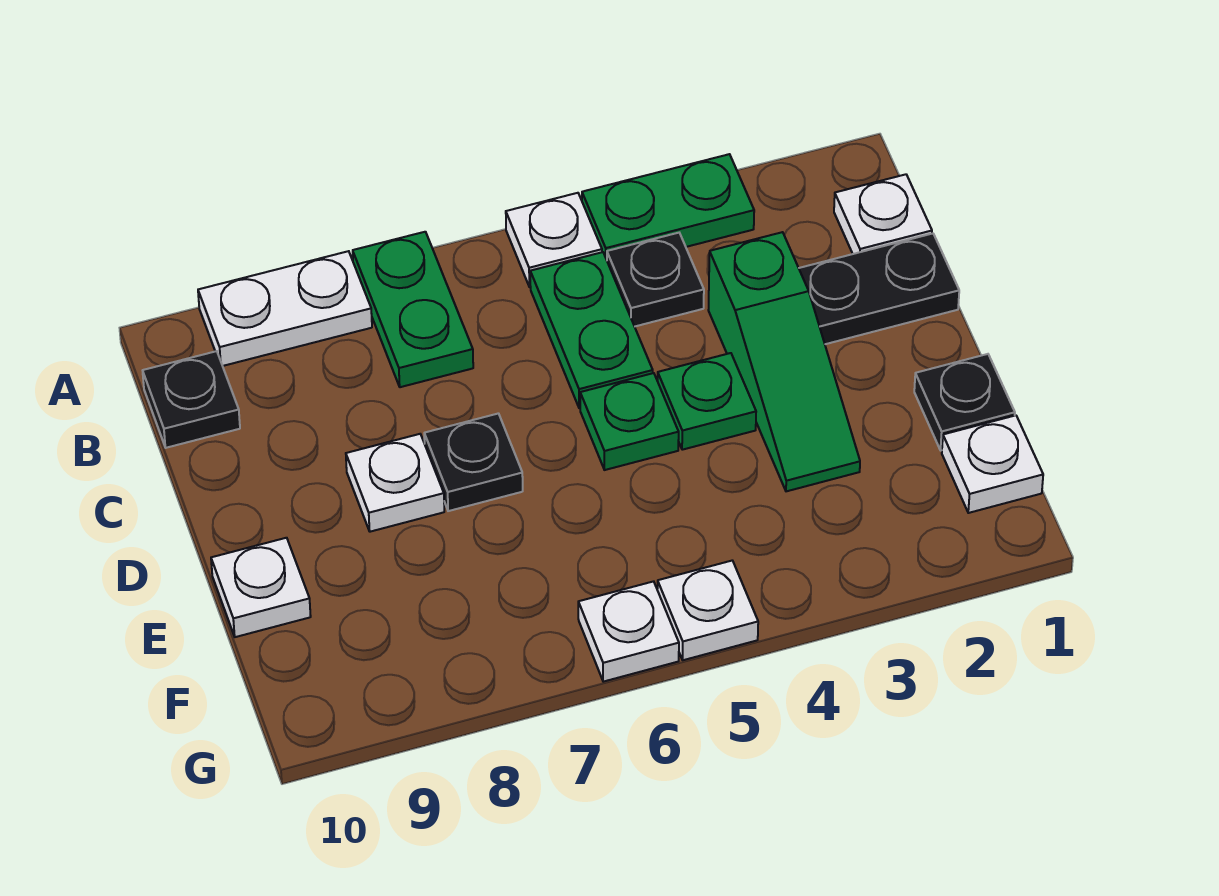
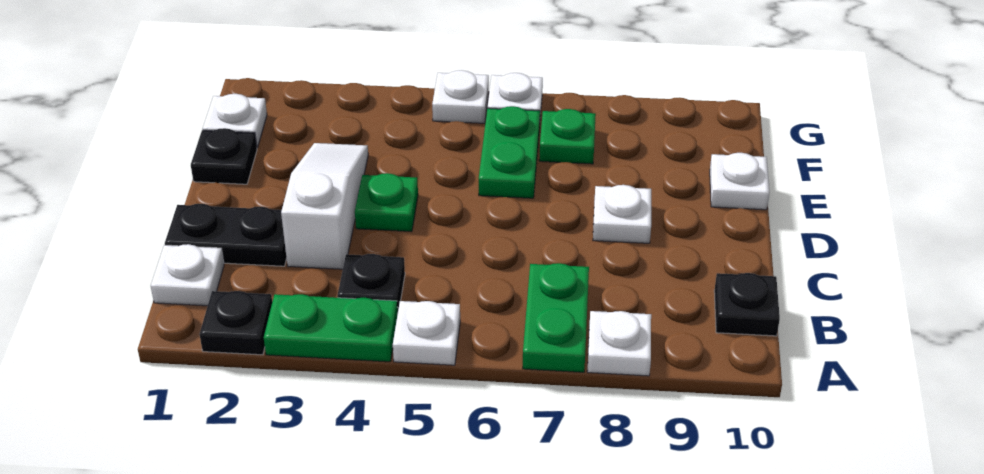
white plate A8:A9 level 1 -> white plate A8 level 1
green plate B5:C5 level 1 -> green plate E6:F6 level 1
green slope C3:E3 level 1 top C -> white slope C3:E3 level 1 top C
green plate D5 level 1 -> green plate F7 level 1
black plate D7 level 1 -> black plate A2 level 1

